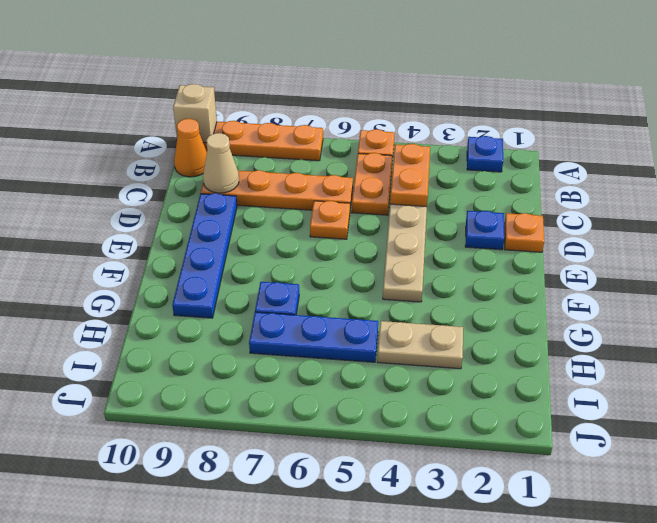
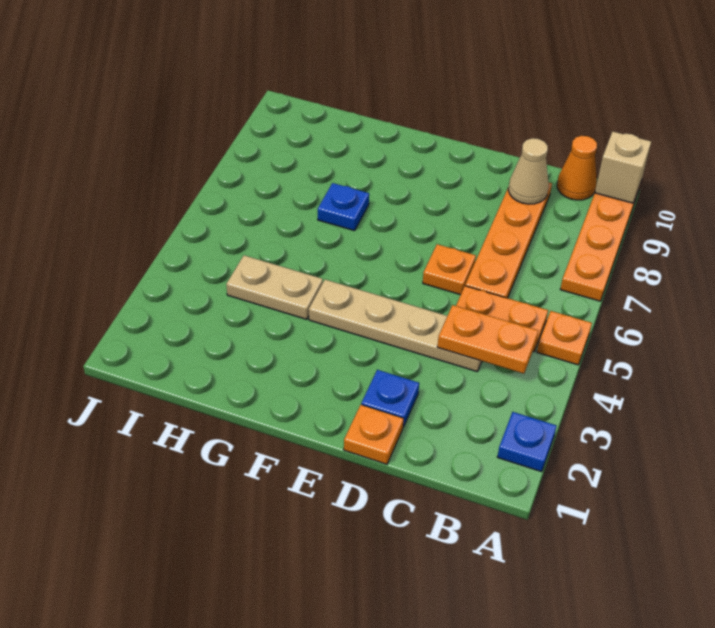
blue plate D9:G9 level 1 -> none
tan plate H3:H4 level 1 -> tan plate G4:H4 level 1
blue plate H5:H7 level 1 -> none

